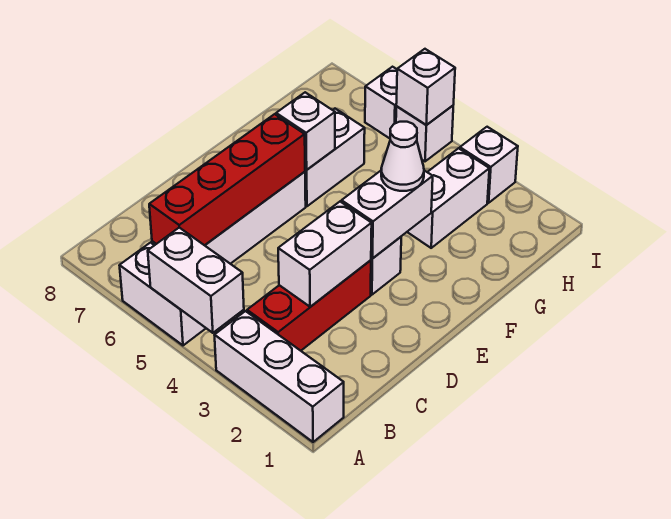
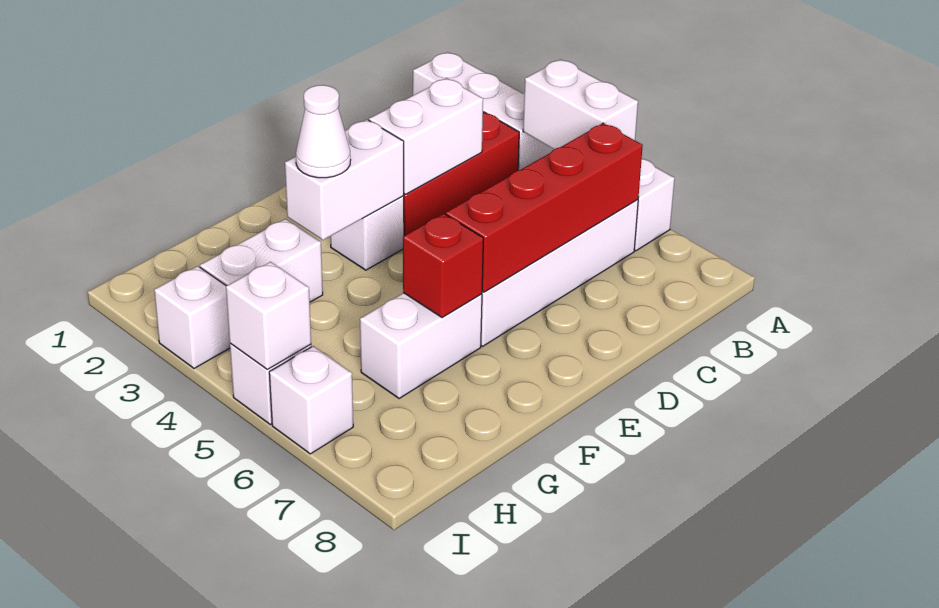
white brick F6 level 2 -> red brick F6 level 2

